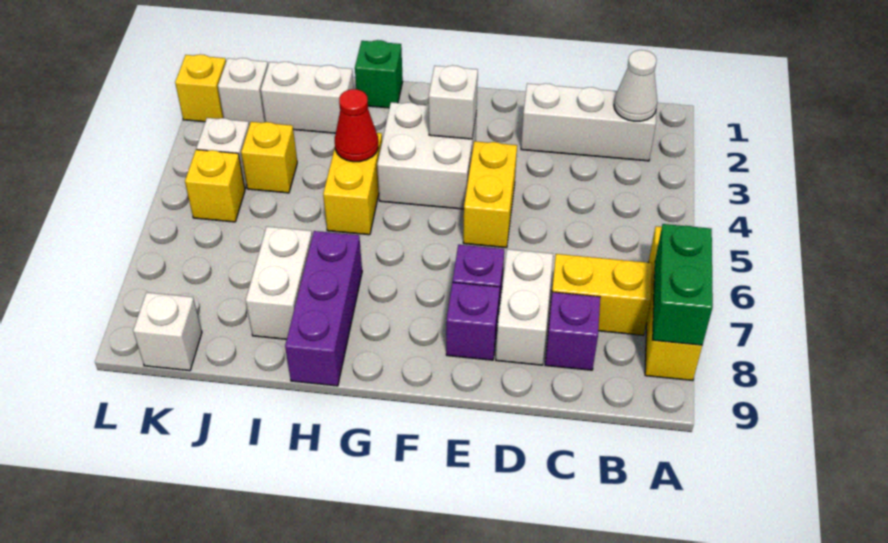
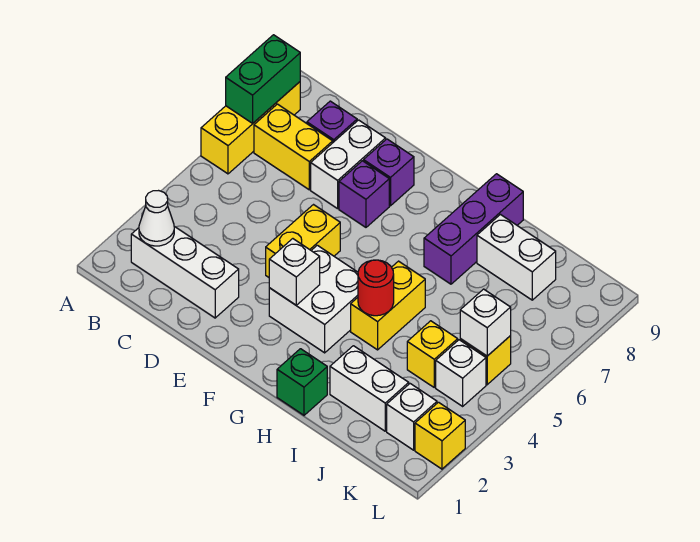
red cone H4 level 2 -> red round brick H4 level 2
white brick I7:I8 level 1 -> white brick I8:J8 level 1
white brick K9 level 1 -> white brick K5 level 2

